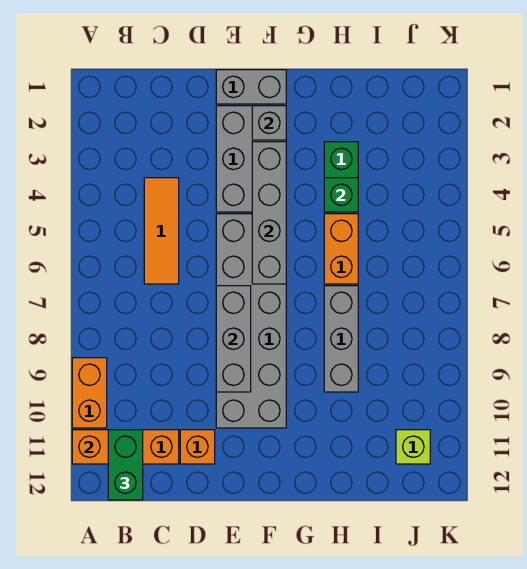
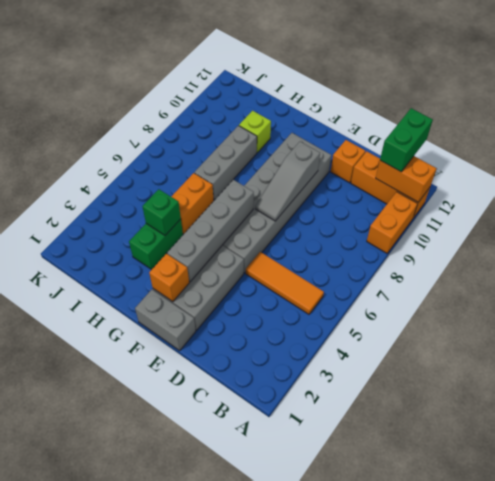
orange tile C4:C6 level 1 -> orange tile B5:D5 level 1
grey brick E7:E9 level 2 -> grey slope E7:E9 level 2 top 9
grey brick F2 level 2 -> orange brick F2 level 2
lime brick J11 level 1 -> lime brick H10 level 1

